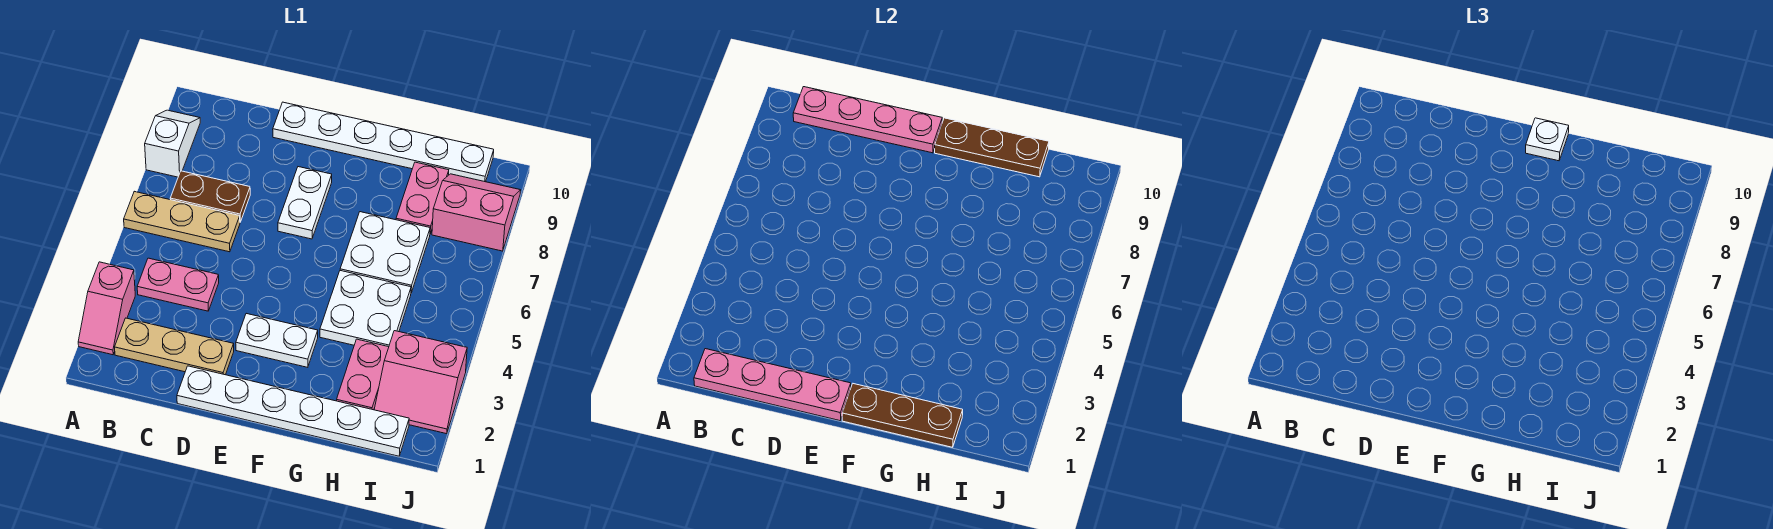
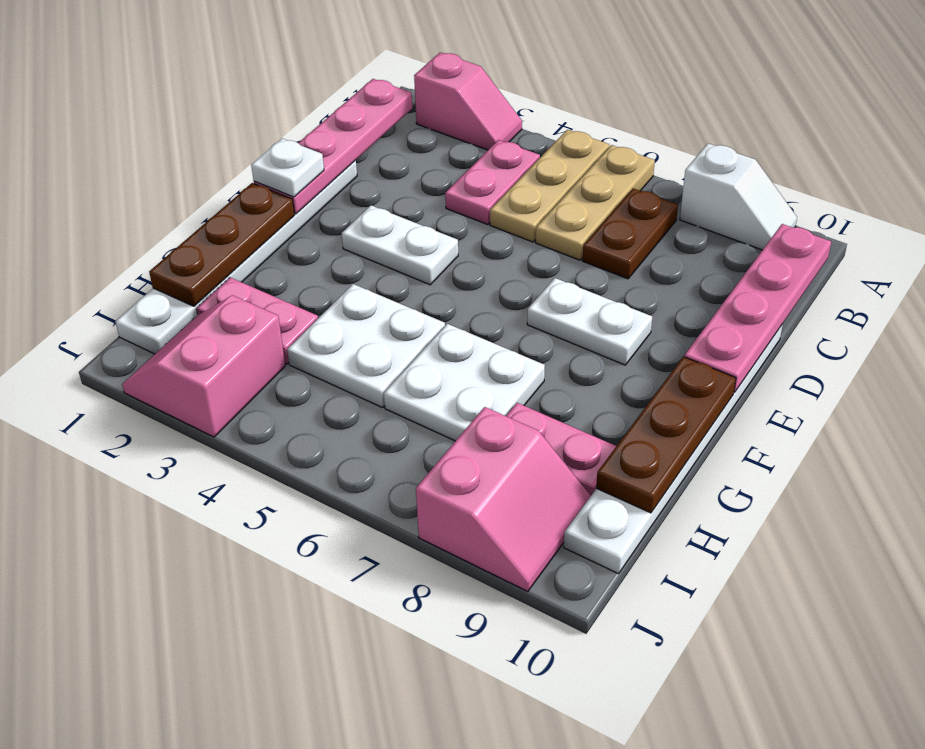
pink slope A2:A3 level 1 top 3 -> pink slope A2:A3 level 1 top 2
tan plate B2:D2 level 1 -> tan plate A5:C5 level 1
white plate E3:F3 level 1 -> white plate E3:E4 level 1
white plate F10 level 3 -> white plate E1 level 3

